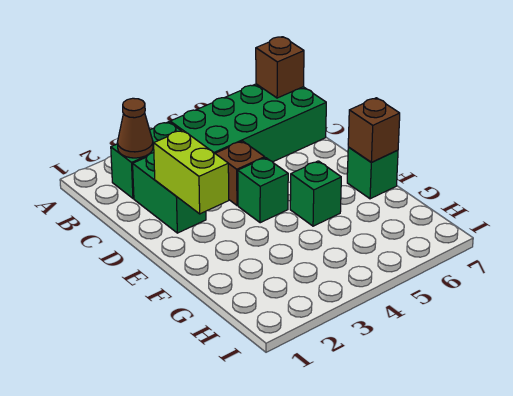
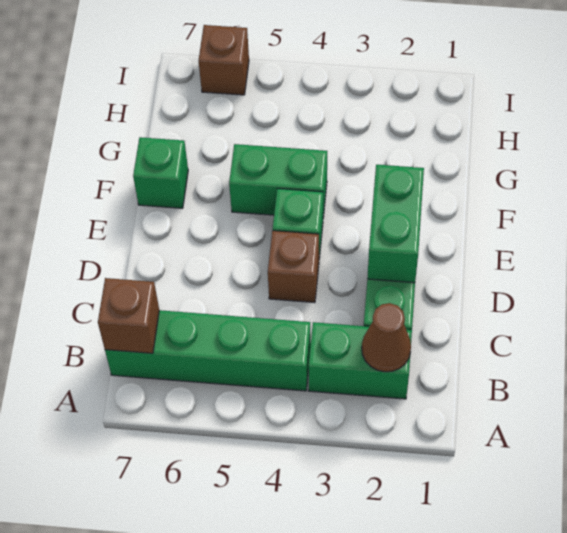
green brick B4:C7 level 1 -> green brick B4:B7 level 1
lime brick D2:E2 level 2 -> green brick D2:E2 level 2
green brick F5 level 1 -> green brick F4:F5 level 1
brown brick F7 level 2 -> brown brick I6 level 1

